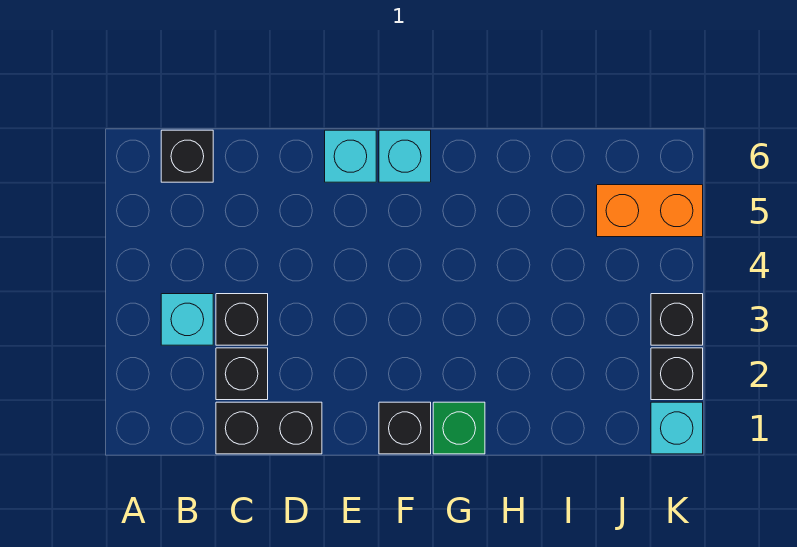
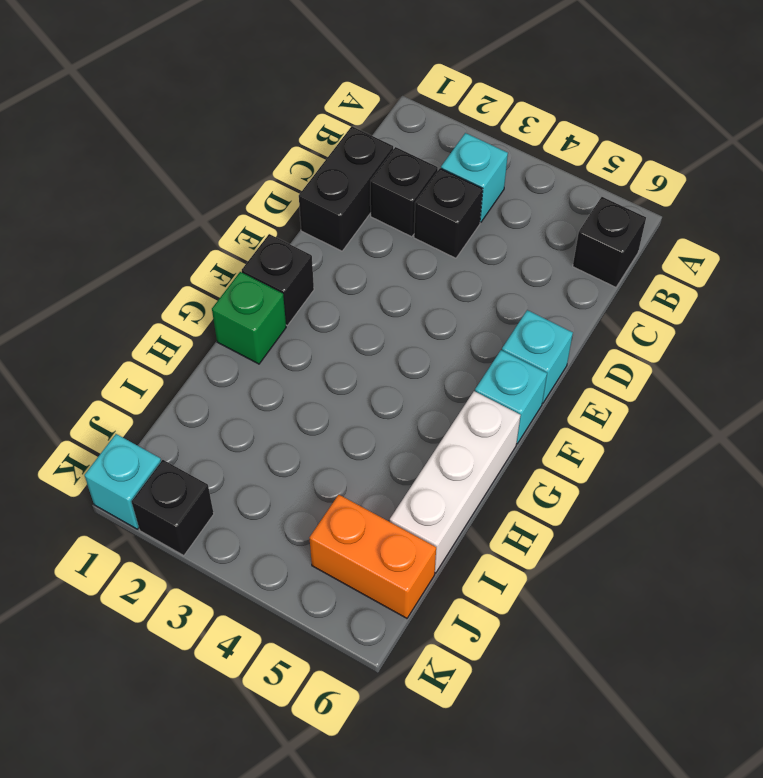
none -> white brick G6:I6 level 1
orange brick J5:K5 level 1 -> orange brick J5:J6 level 1
black brick K3 level 1 -> none

